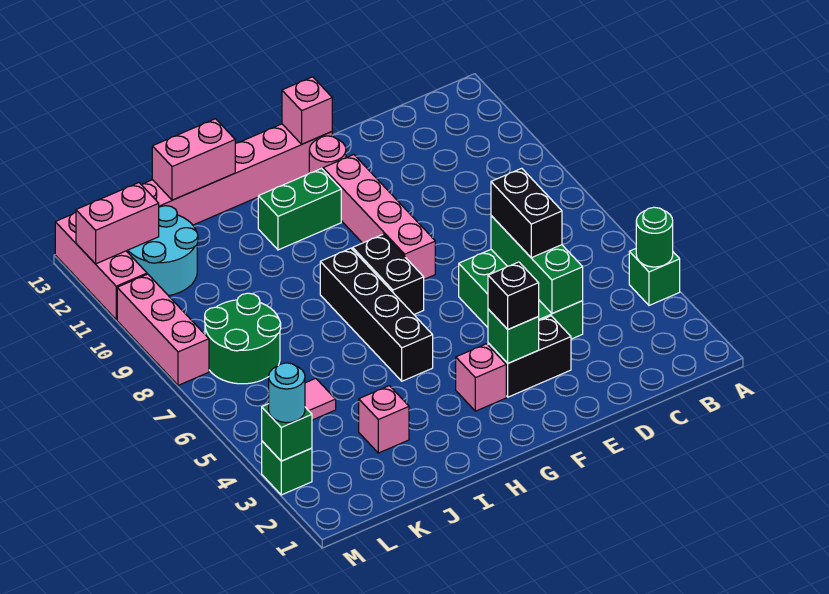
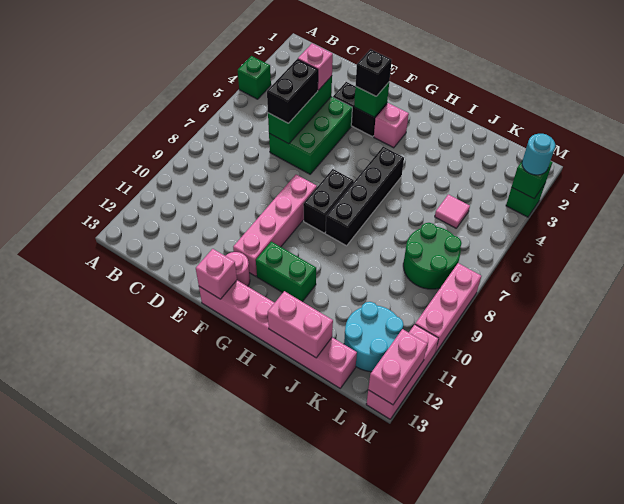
green round brick A4 level 2 -> none
pink brick J3 level 1 -> pink brick D4 level 3
pink brick L12:M12 level 2 -> pink brick M12:M13 level 2

